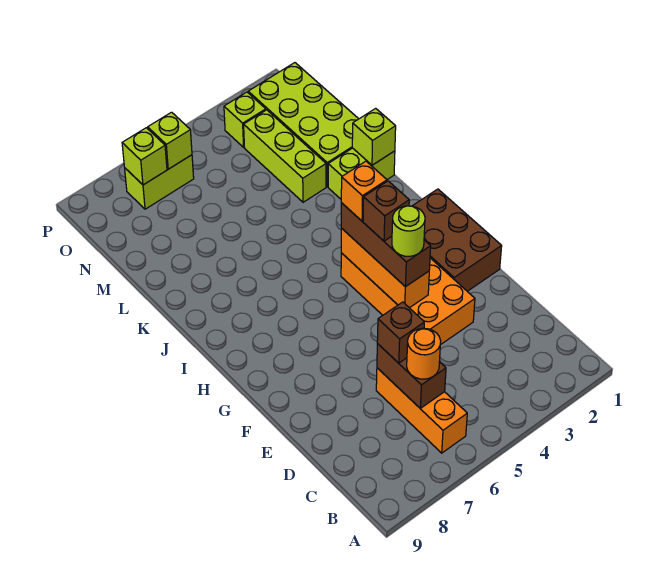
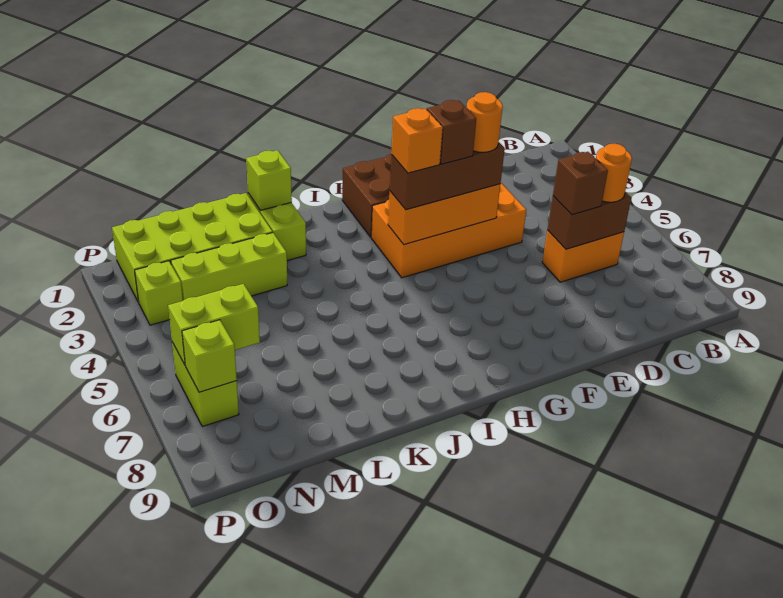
orange brick B6:D6 level 1 -> orange brick C6:D6 level 1
lime round brick F4 level 4 -> orange round brick F4 level 4
lime brick O6 level 2 -> lime brick N6:O6 level 2

